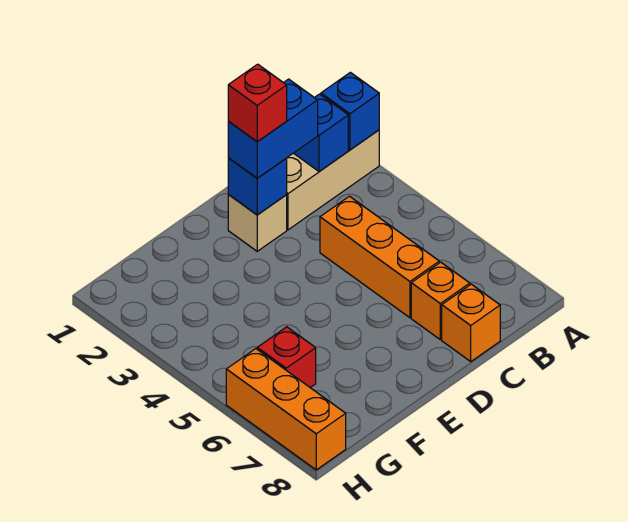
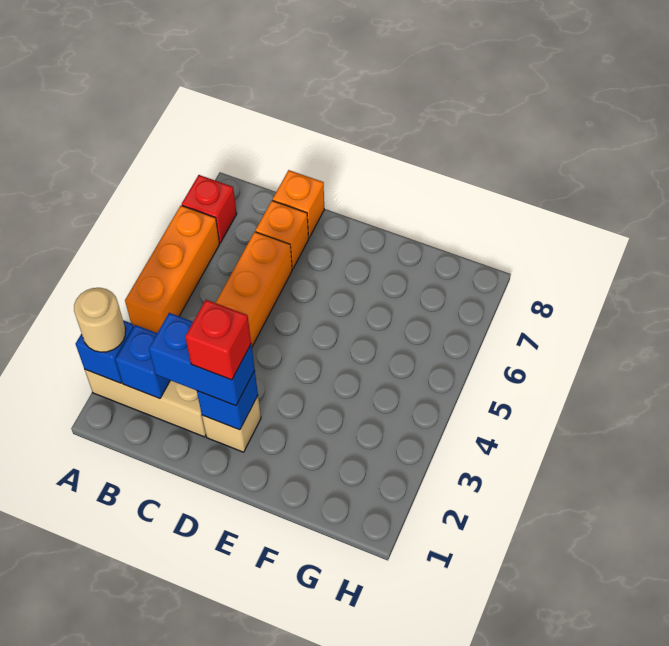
none -> tan round brick A2 level 3
red brick G6 level 1 -> red brick A7 level 1
orange brick H6:H8 level 1 -> orange brick A4:A6 level 1

